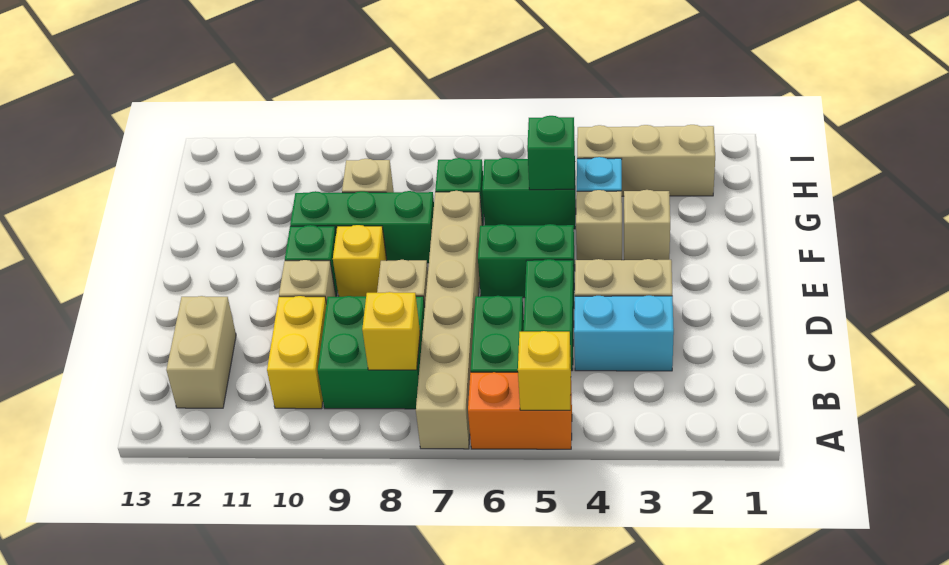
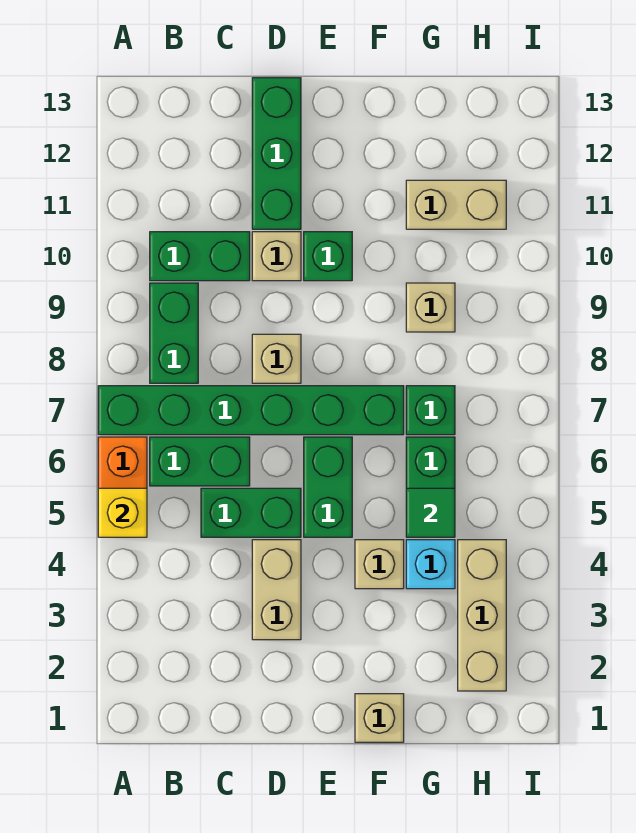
tan brick A7:F7 level 1 -> green brick A7:F7 level 1
green brick B8:C9 level 1 -> green brick B8:B9 level 1
yellow brick B8 level 2 -> none
yellow brick B10:C10 level 1 -> green brick B10:C10 level 1
tan brick B12:C12 level 1 -> tan brick G11:H11 level 1
cyan brick C3:C4 level 1 -> none
yellow brick E9 level 1 -> none
tan brick F3 level 1 -> tan brick F1 level 1
green brick F8:F10 level 1 -> green brick D11:D13 level 1
green brick G5 level 2 -> green tile G5 level 2

